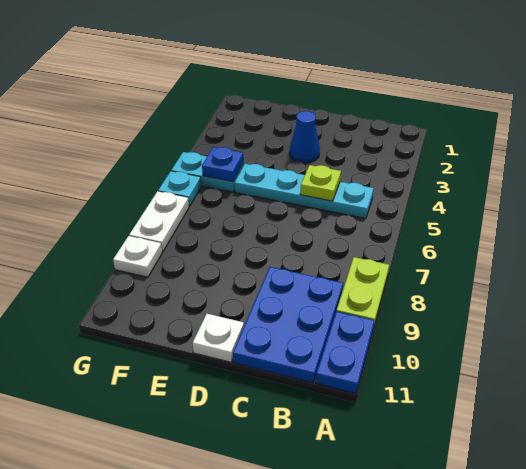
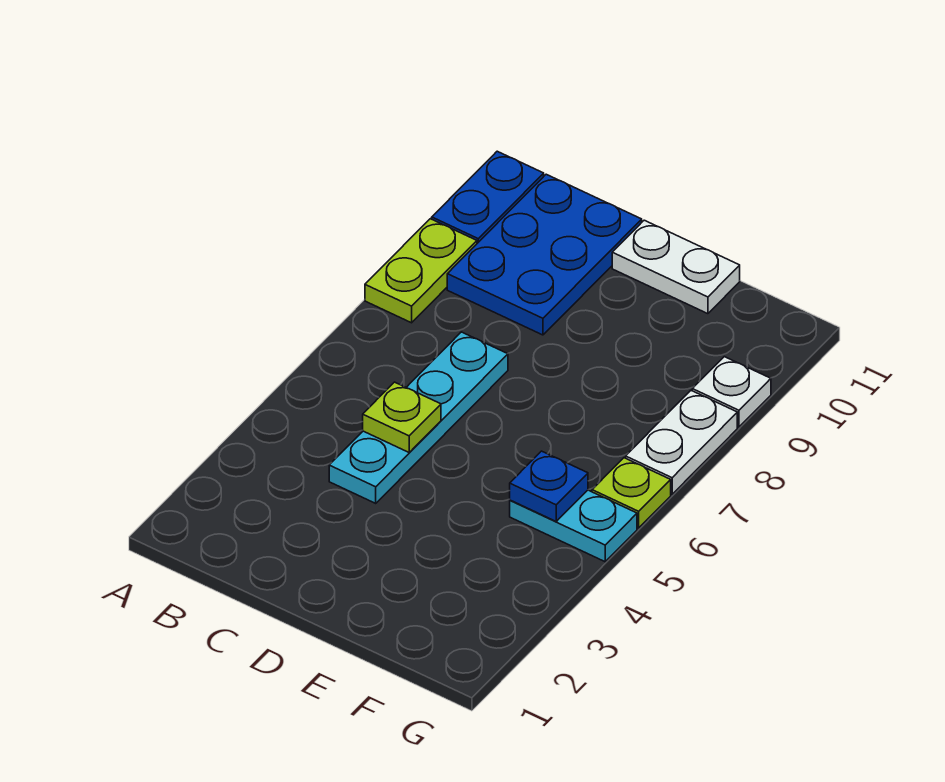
cyan plate B5:E5 level 1 -> cyan plate C4:C7 level 1
blue cone D3 level 1 -> none
white plate D11 level 1 -> white plate D11:E11 level 1
cyan plate G6 level 1 -> lime plate G6 level 1

